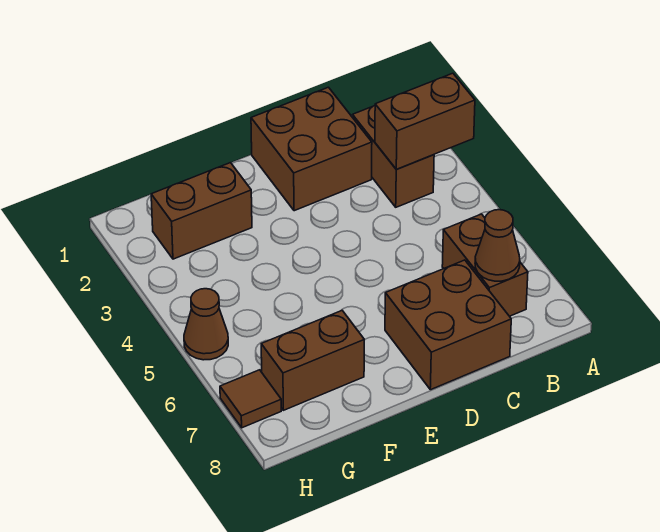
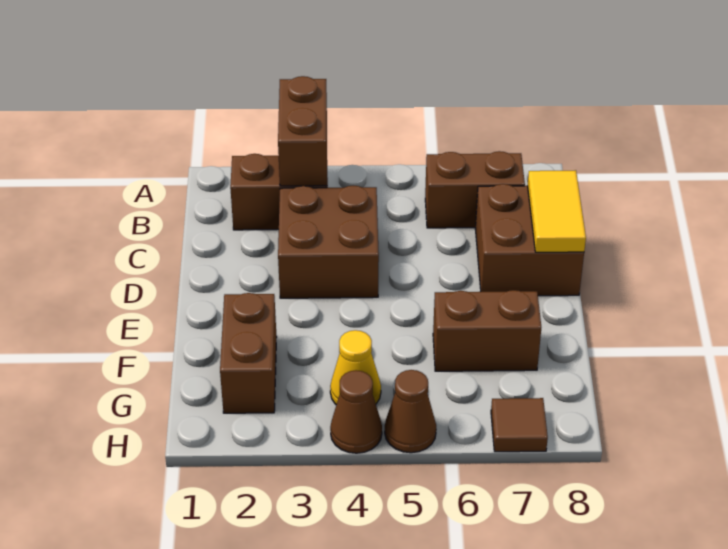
brown cone B7 level 2 -> brown cone H4 level 1
brown brick C1:D2 level 1 -> brown brick C3:D4 level 1
none -> yellow tile C8:D8 level 2
brown brick F7:G7 level 1 -> brown brick F6:F7 level 1
none -> yellow cone G4 level 1

